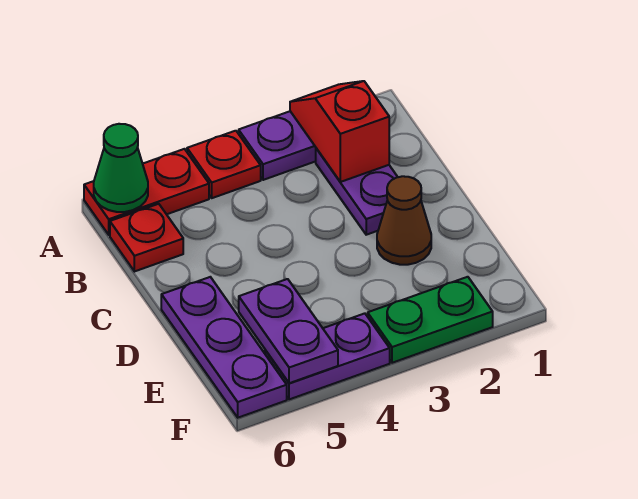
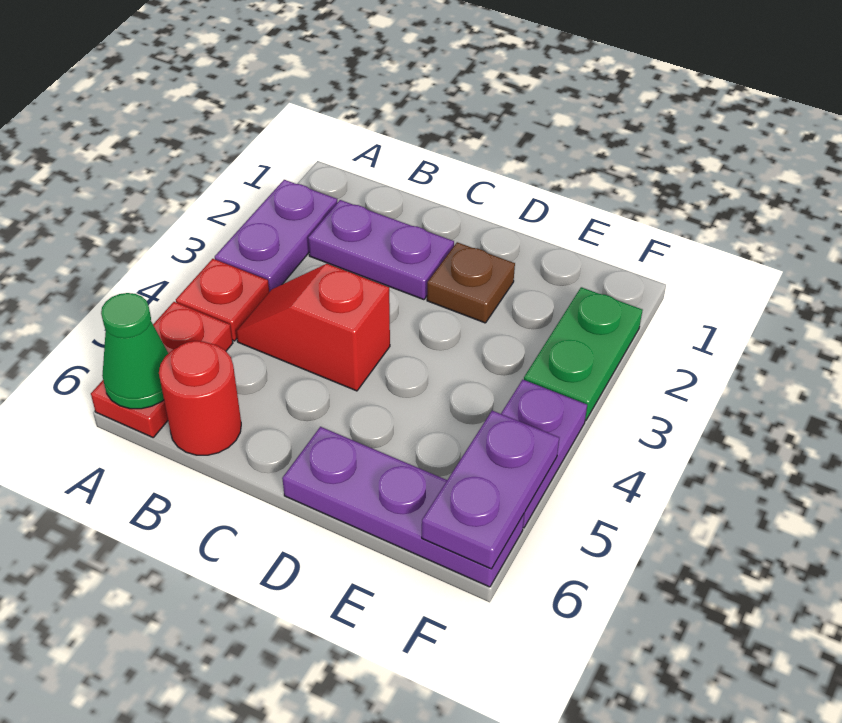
red slope A2:B2 level 2 top B -> red slope B4:C4 level 1 top C
red plate B6 level 1 -> red round brick B6 level 1
brown cone D2 level 1 -> brown plate D2 level 1
purple plate E5:F5 level 2 -> purple plate F5:F6 level 2

